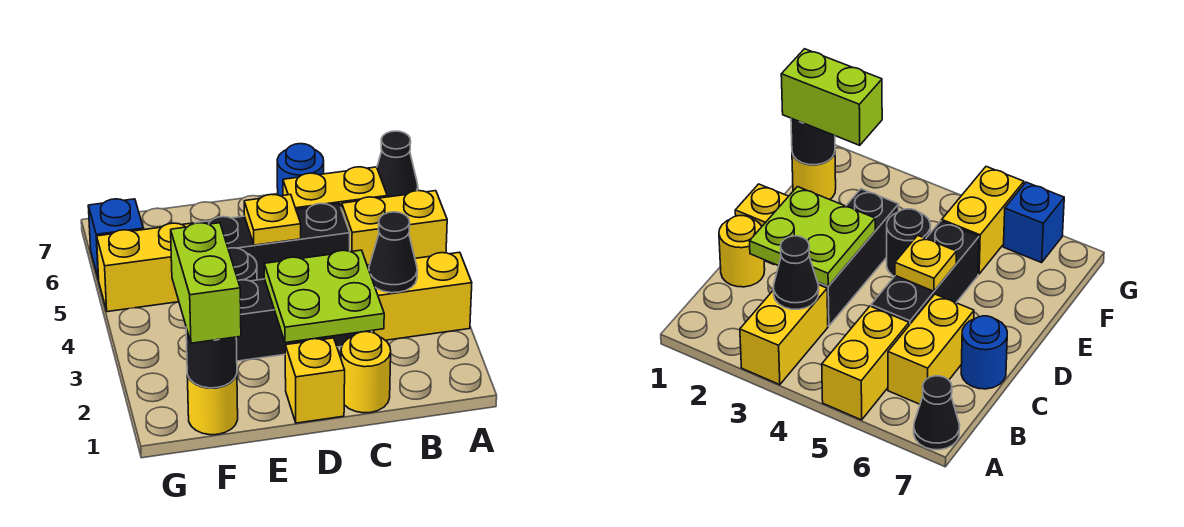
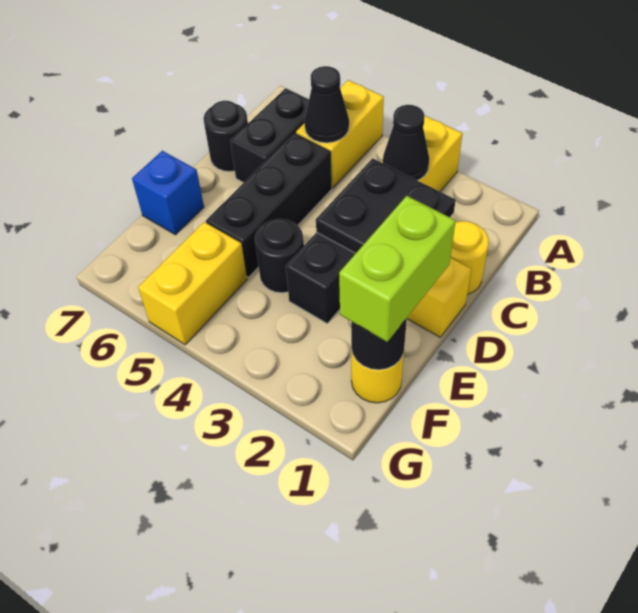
black cone A7 level 1 -> black cone B5 level 2
yellow brick B6:C6 level 1 -> black brick B6:C6 level 1
lime plate C2:D3 level 2 -> black plate C2:D3 level 2
blue round brick C7 level 1 -> black round brick C7 level 1
yellow plate D5 level 2 -> none
lime brick F1:F2 level 3 -> lime brick E1:F1 level 3
blue brick G6 level 1 -> blue brick E7 level 1

